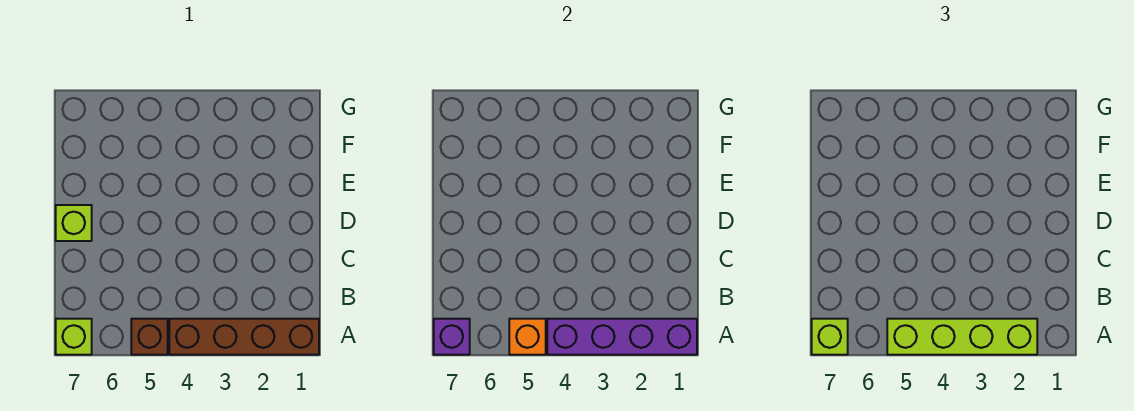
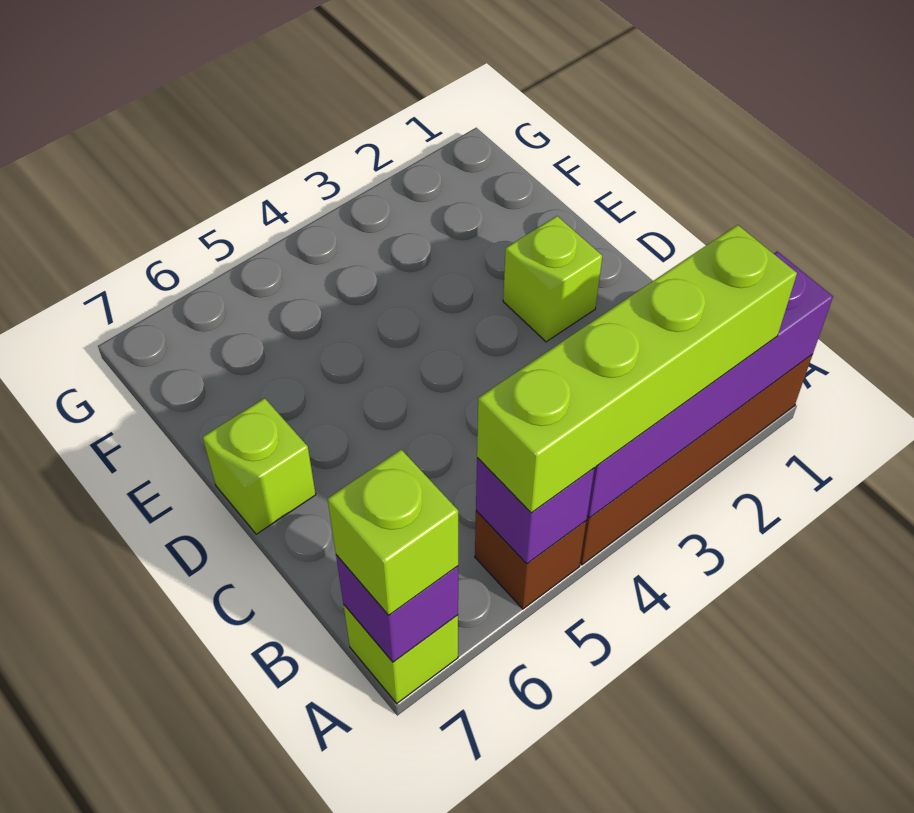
orange brick A5 level 2 -> purple brick A5 level 2
none -> lime brick D2 level 1

